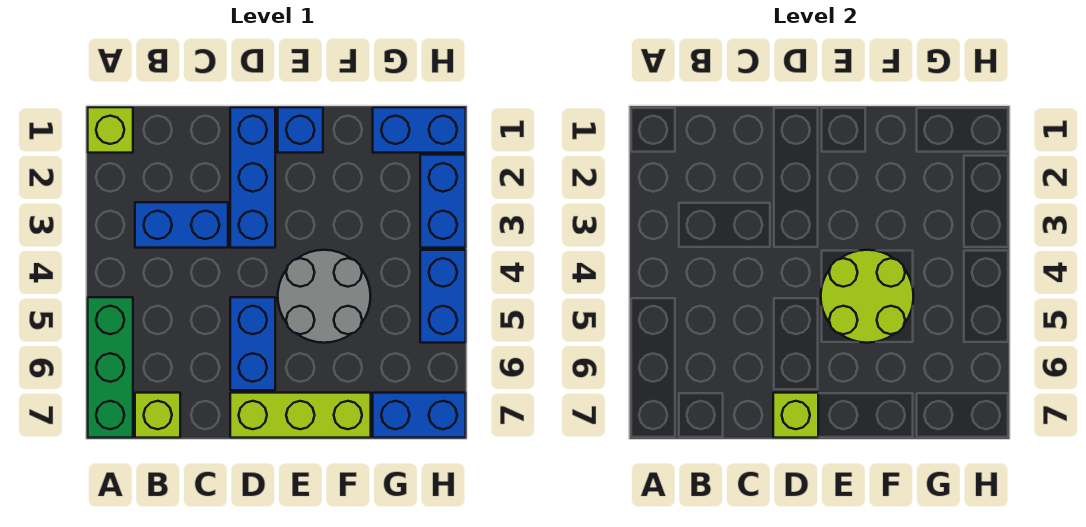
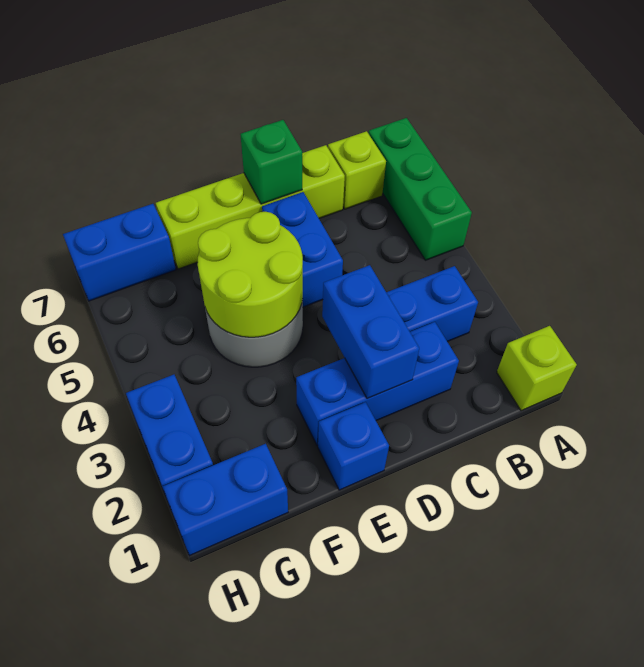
blue brick D1:D3 level 1 -> blue brick C2:E2 level 1
lime brick D7:F7 level 1 -> lime brick C7:F7 level 1
lime brick D7 level 2 -> green brick D7 level 2
blue brick H4:H5 level 1 -> blue brick D2:D3 level 2

